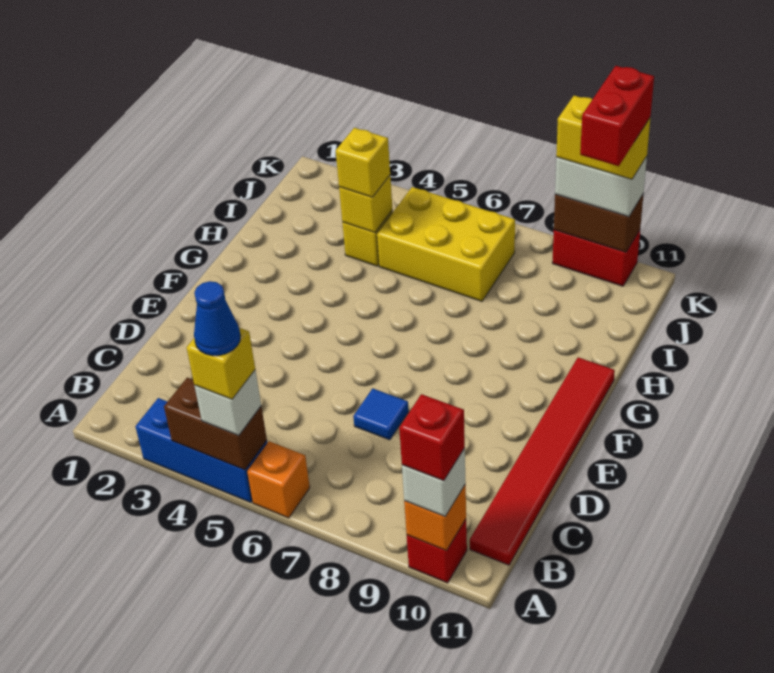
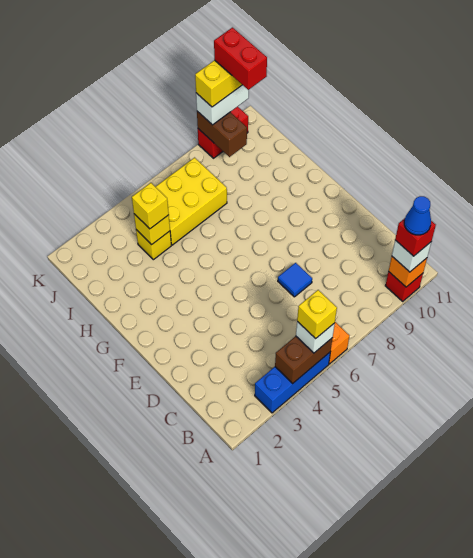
blue cone A5 level 5 -> blue cone A10 level 5
red tile B11:G11 level 1 -> none
brown brick K9:K10 level 2 -> brown brick J9:K9 level 2

